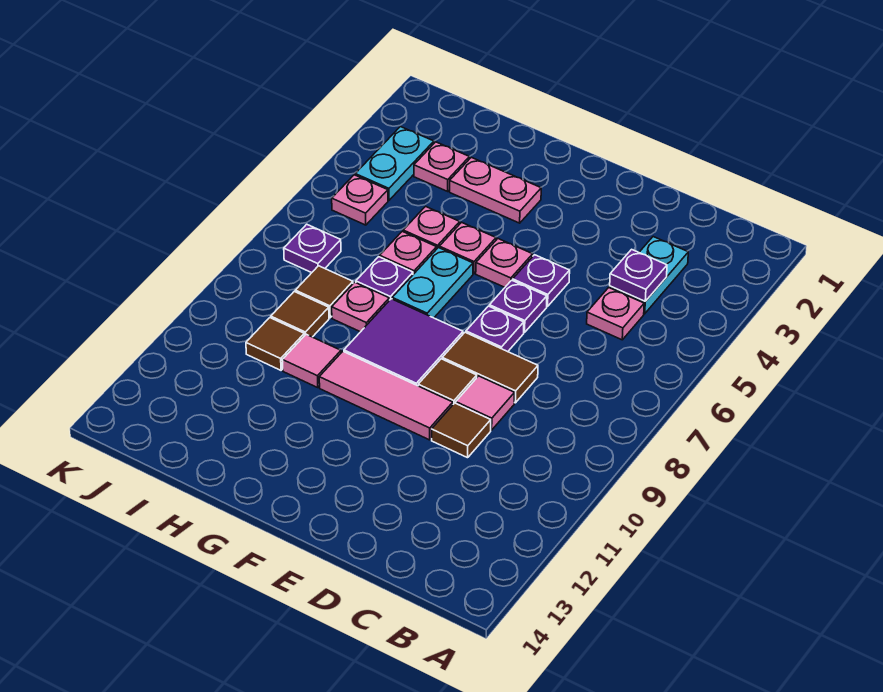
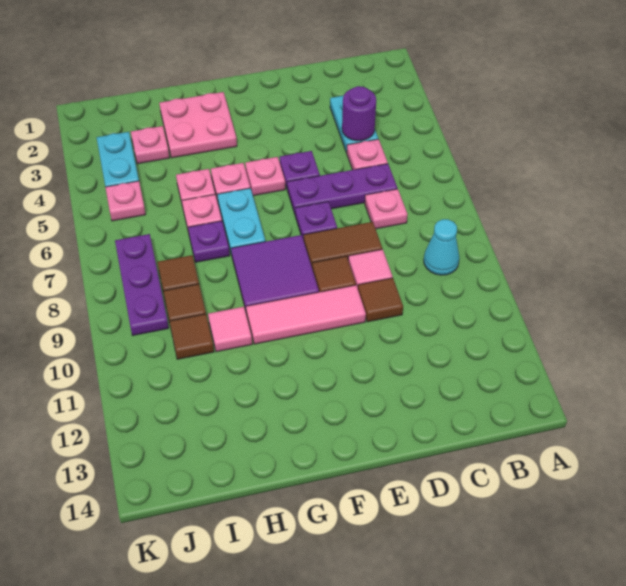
none -> cyan cone B9 level 1
purple plate C4 level 2 -> purple round brick C4 level 2
purple plate E6 level 1 -> purple plate C6:E6 level 1
pink plate G3:H3 level 1 -> pink plate G2:H3 level 1
pink plate H8 level 1 -> pink plate C7 level 1
purple plate J7 level 1 -> purple plate J7:J9 level 1

